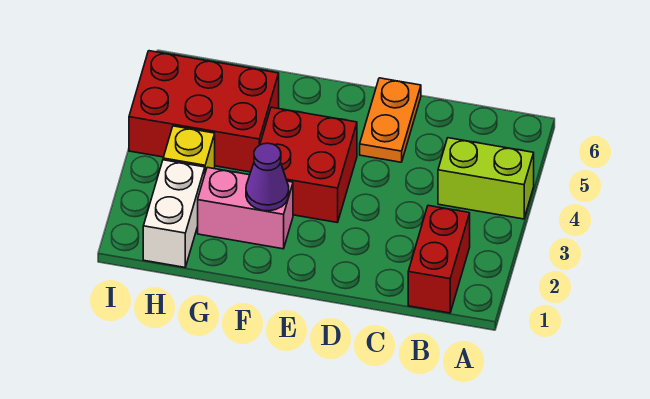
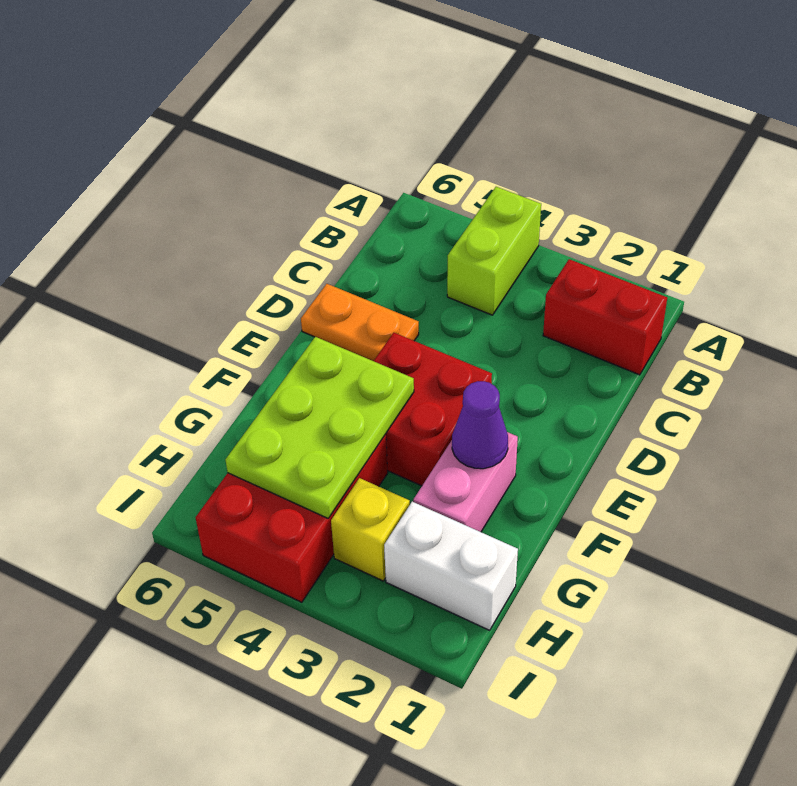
none -> lime plate F4:H5 level 2

